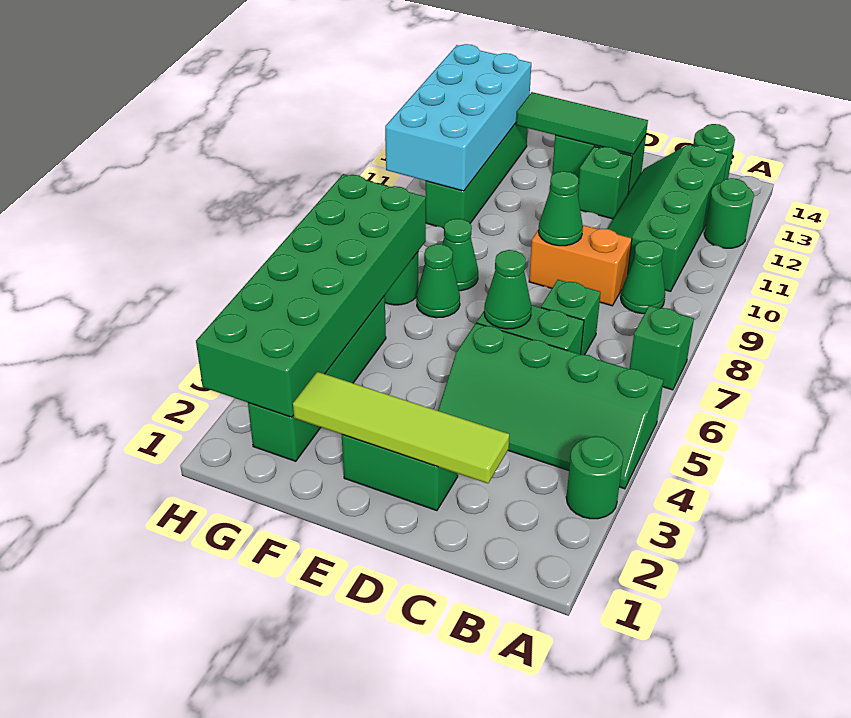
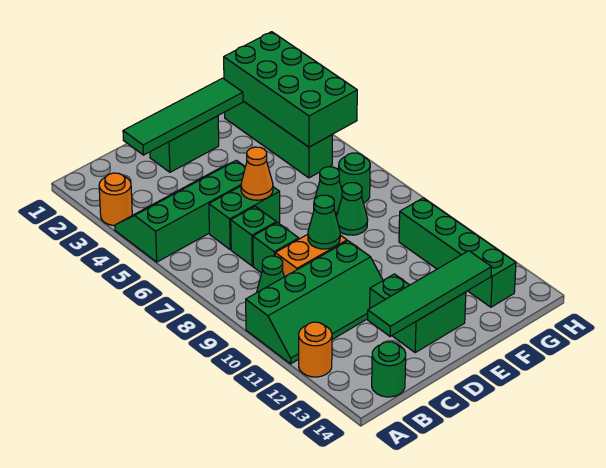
green round brick A3 level 1 -> orange round brick A3 level 1
green brick A7 level 1 -> green brick C8 level 1
green round brick A12 level 1 -> orange round brick A12 level 1
green slope B10:C13 level 1 top B -> green slope A10:D11 level 1 top 10
lime tile C2:F2 level 2 -> green tile C2:F2 level 2
green cone D6 level 2 -> orange cone D6 level 2
green tile D13:F13 level 2 -> green tile C13:F13 level 2
green brick G2:H7 level 2 -> green brick G2:H5 level 2
cyan brick G10:H13 level 2 -> none

